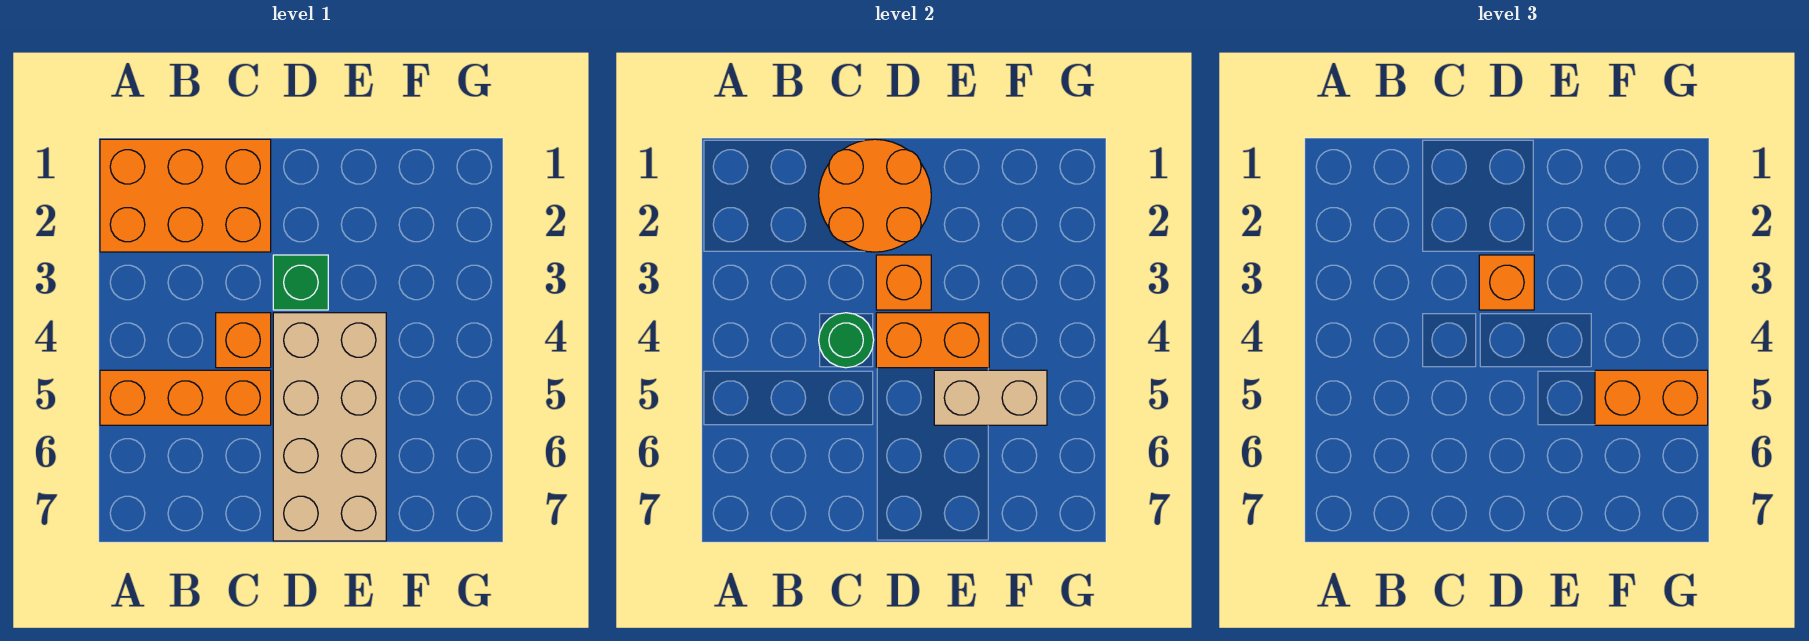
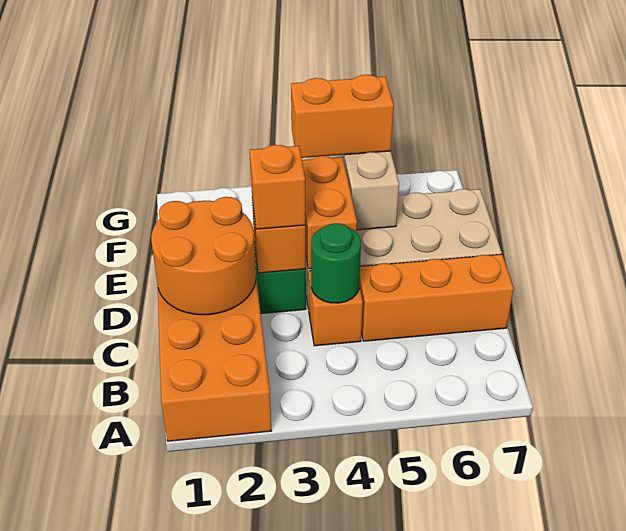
orange brick A5:C5 level 1 -> orange brick C5:C7 level 1
orange brick F5:G5 level 3 -> orange brick F4:F5 level 3

